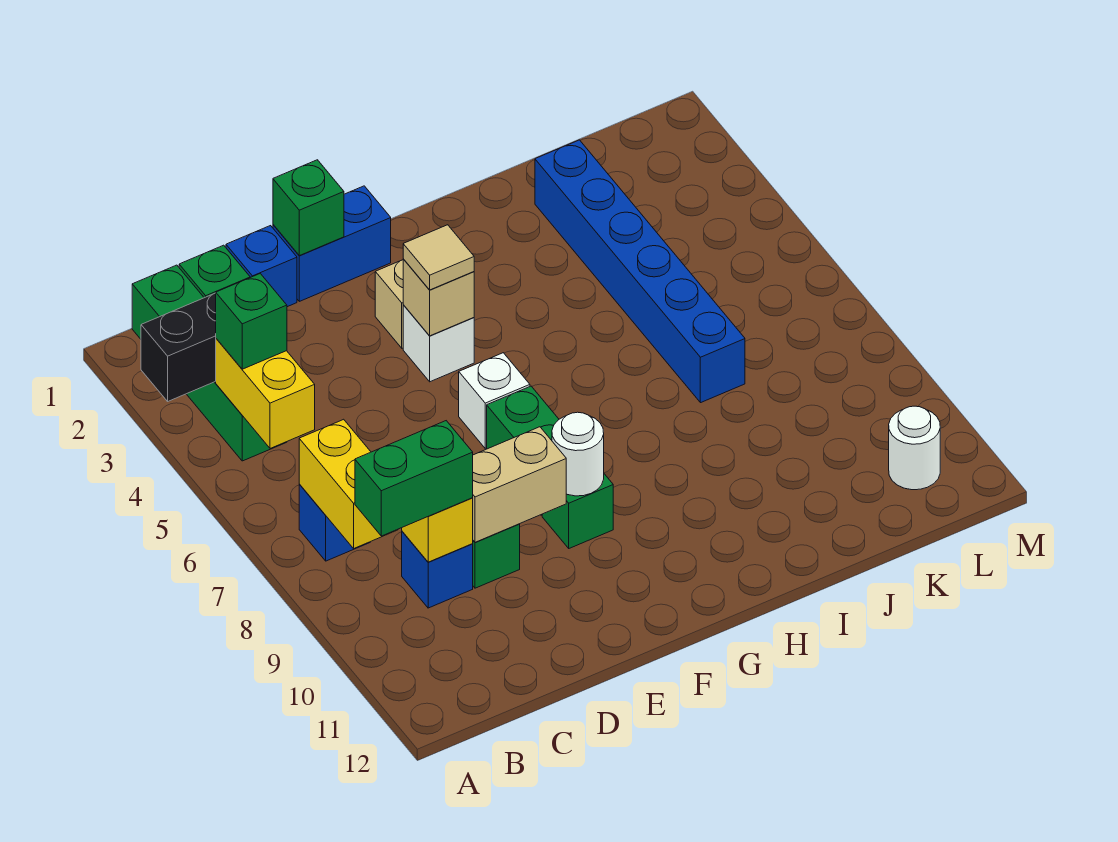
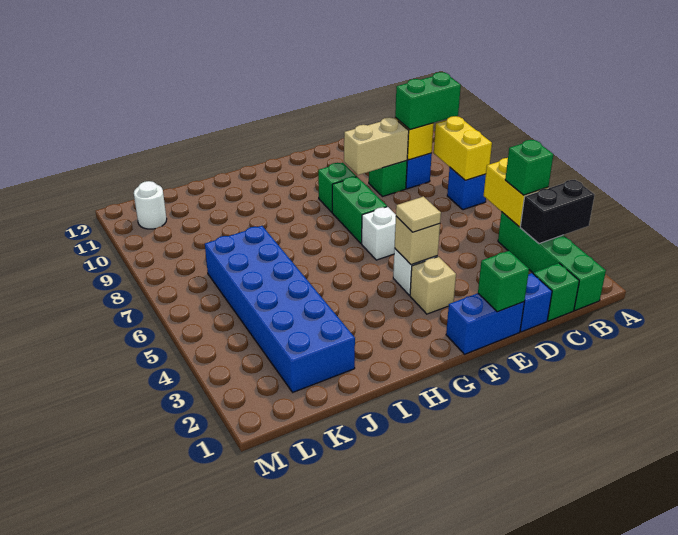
white round brick F9 level 2 -> none
blue brick J2:J7 level 1 -> blue brick J2:K7 level 1

